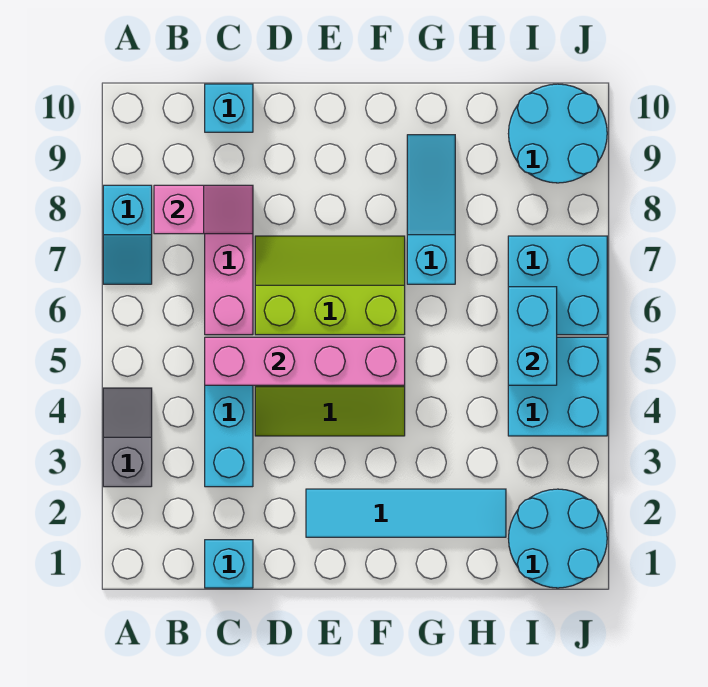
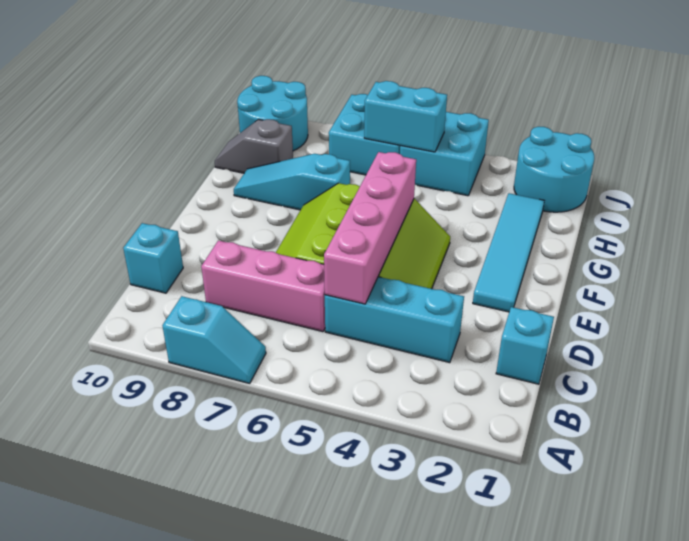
grey slope A3:A4 level 1 top 3 -> grey slope H9:H10 level 1 top 9
pink slope B8:C8 level 2 top B -> none

